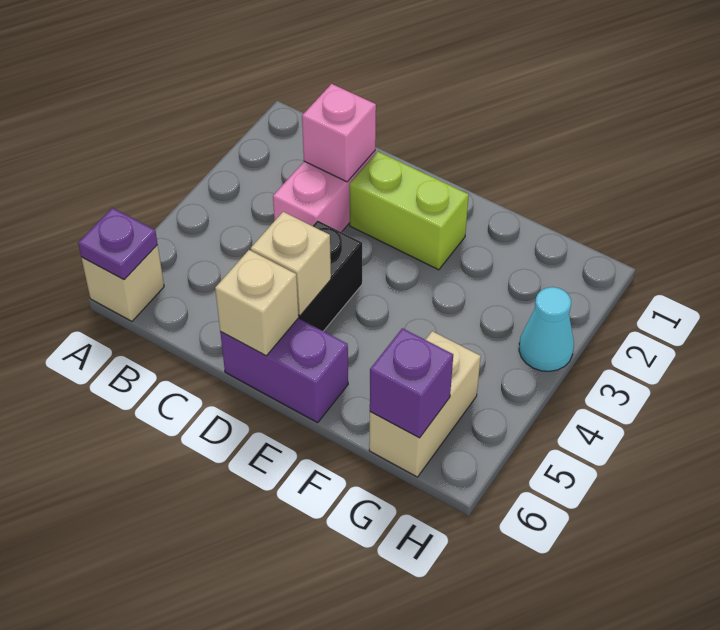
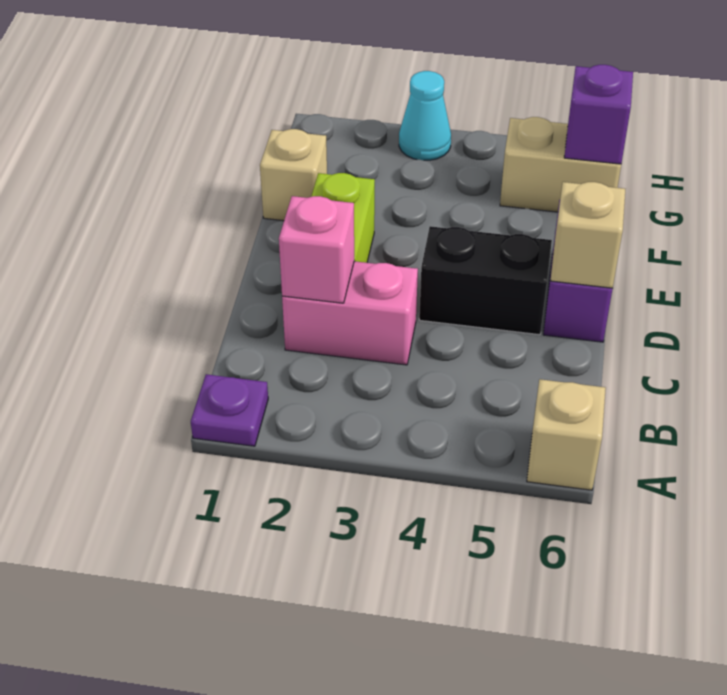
purple plate A6 level 2 -> purple plate A1 level 1
tan brick D5 level 2 -> tan brick F1 level 1

